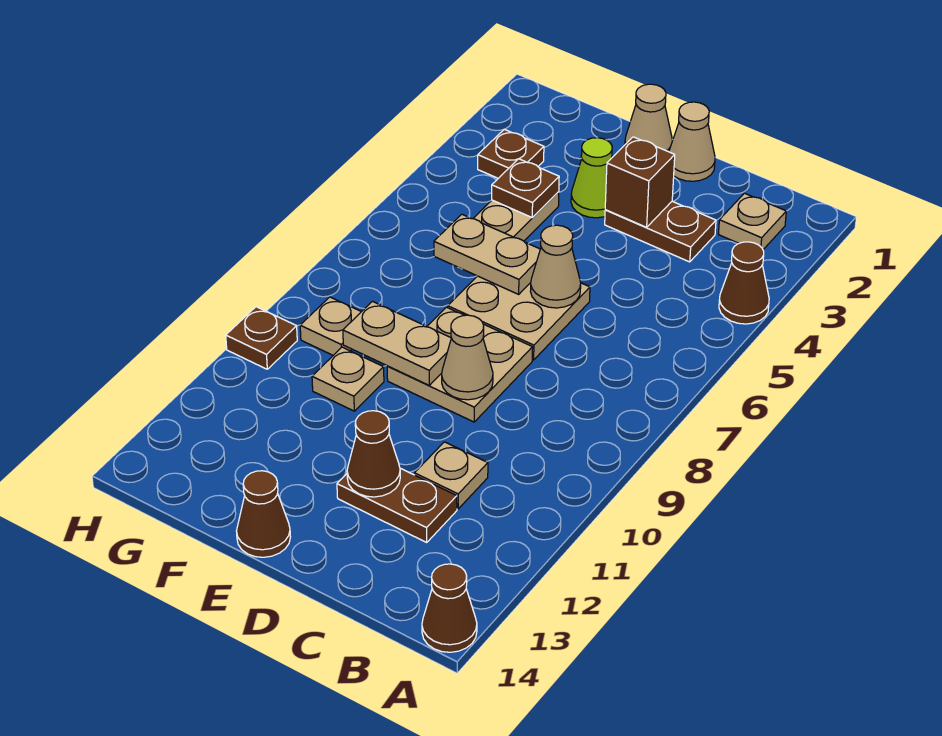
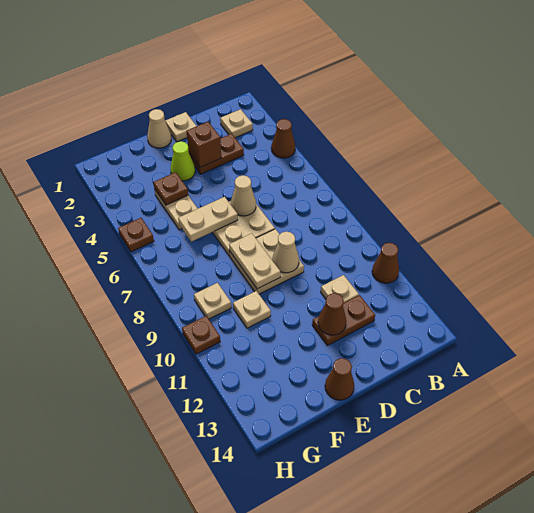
brown cone A14 level 1 -> brown cone A11 level 1
tan cone D1 level 1 -> tan plate D1 level 1
tan plate E9:F9 level 2 -> tan plate E8:E9 level 2
brown plate G3 level 1 -> brown plate H5 level 1

